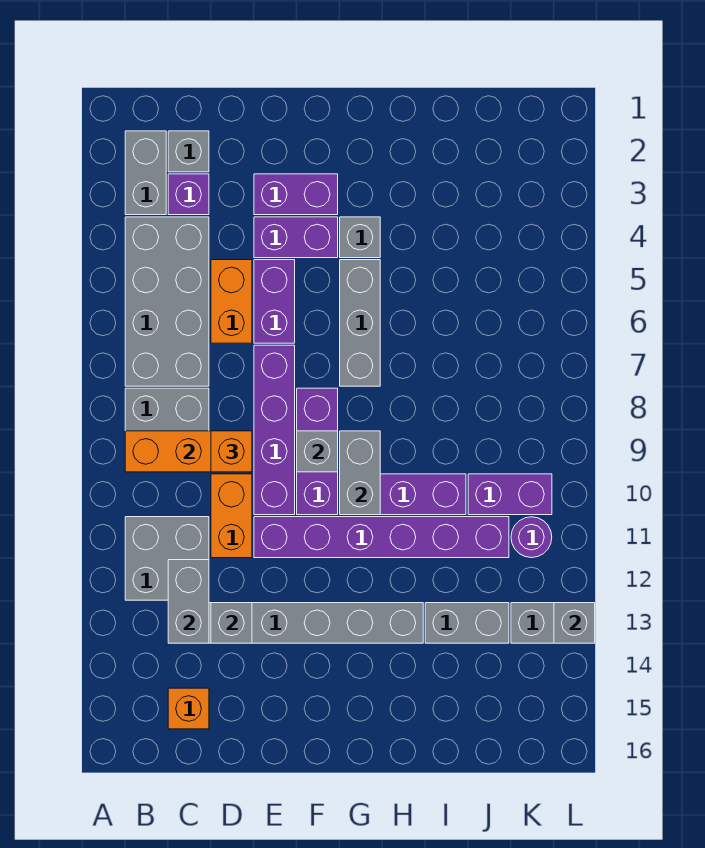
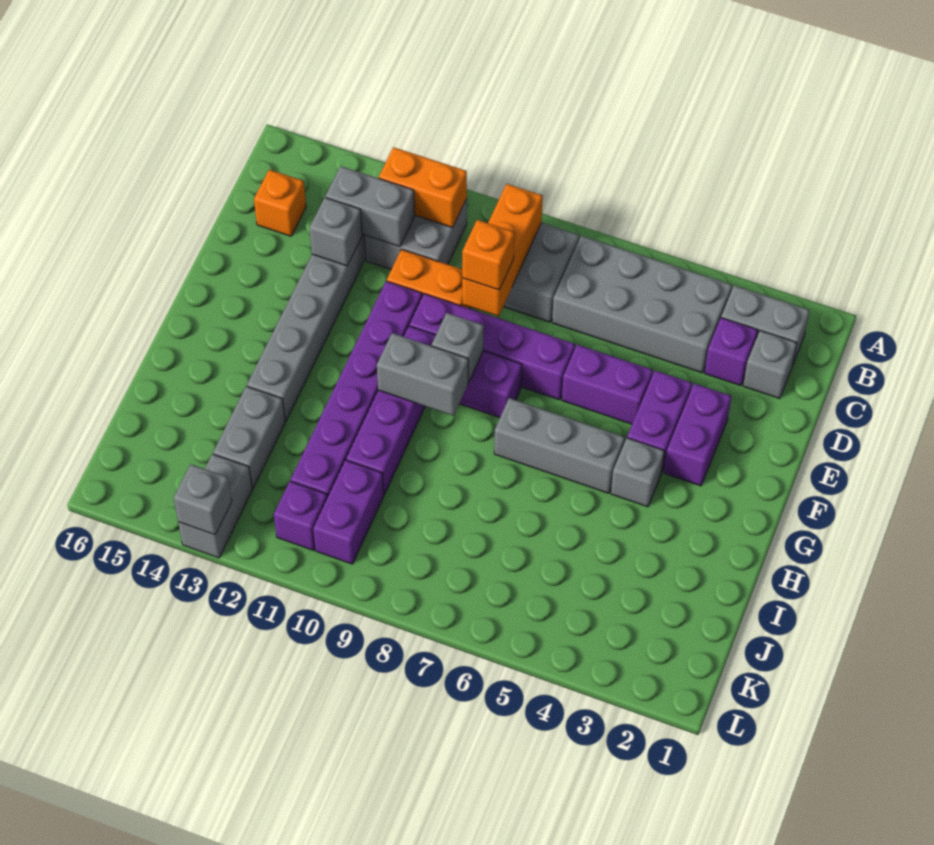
orange brick D5:D6 level 1 -> orange brick B11:B12 level 2
purple round brick K11 level 1 -> purple brick K11 level 1

